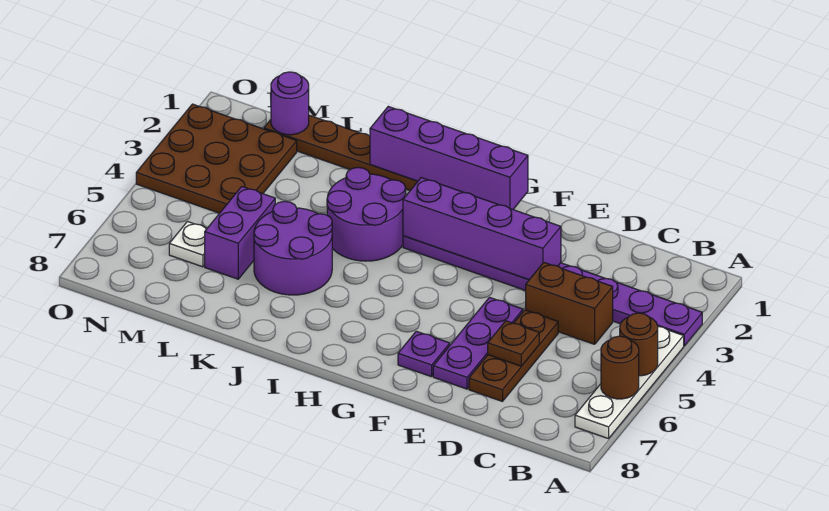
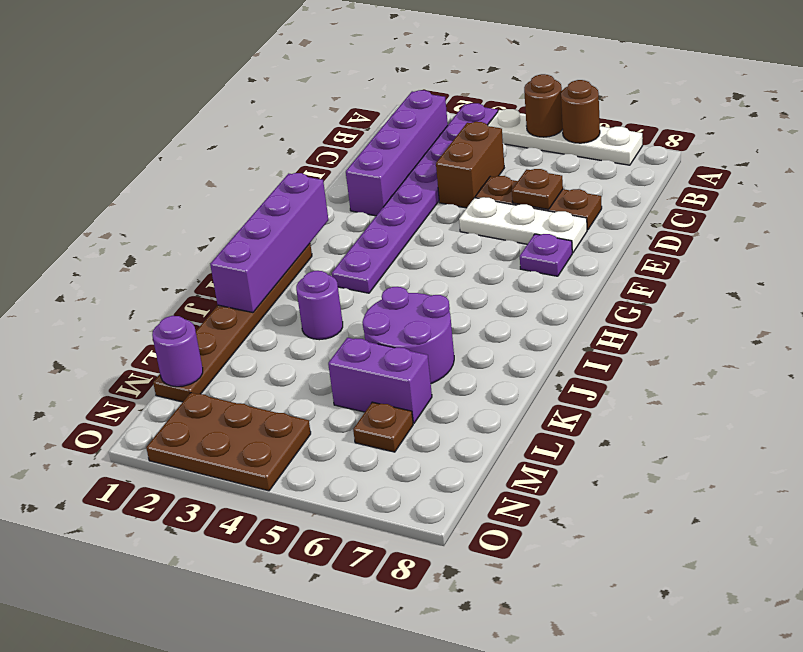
purple brick E3:H3 level 2 -> purple brick B2:E2 level 1
purple plate E5:E7 level 1 -> white plate E5:E7 level 1
purple round brick I3:J4 level 1 -> purple round brick J3 level 1
brown plate M2:O4 level 1 -> brown plate N2:O4 level 1
white plate M6 level 1 -> brown plate M6 level 1

